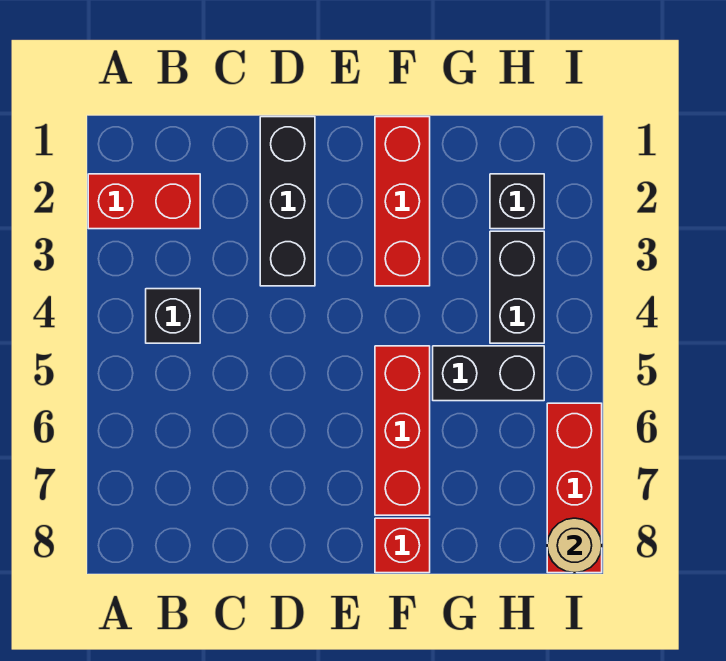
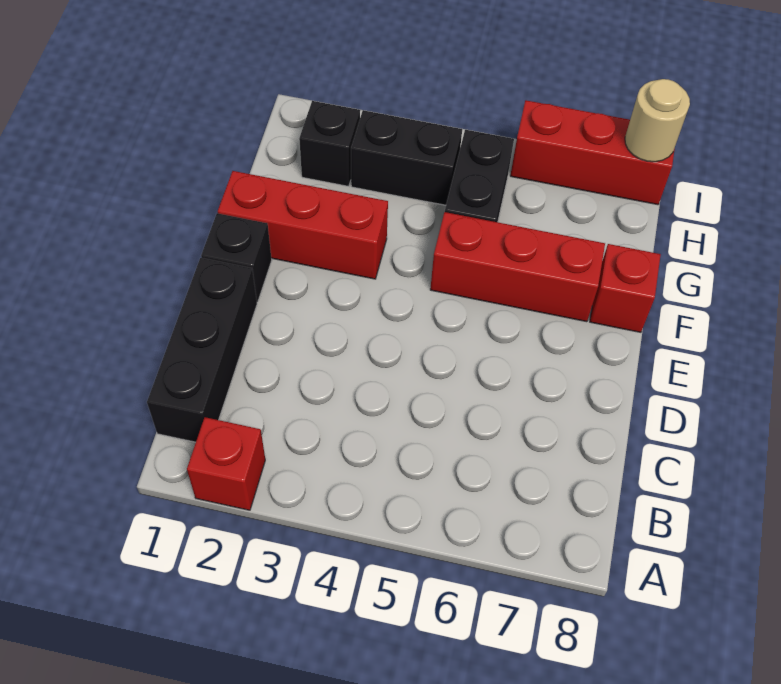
red brick A2:B2 level 1 -> red brick A2 level 1
black brick B4 level 1 -> black brick E1 level 1
black brick D1:D3 level 1 -> black brick B1:D1 level 1

